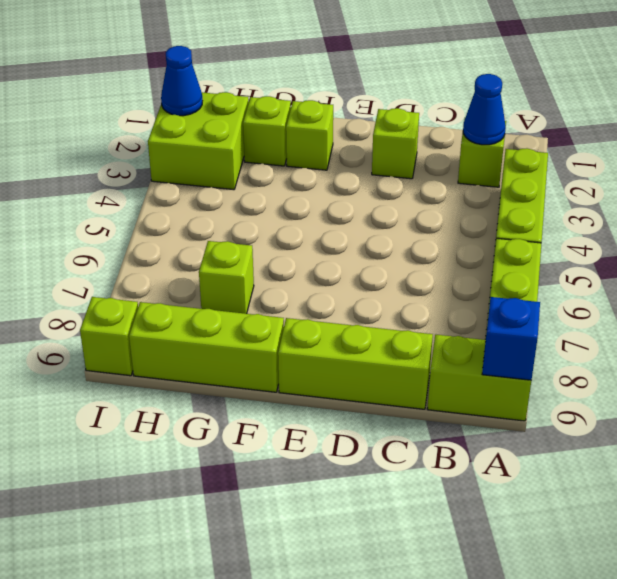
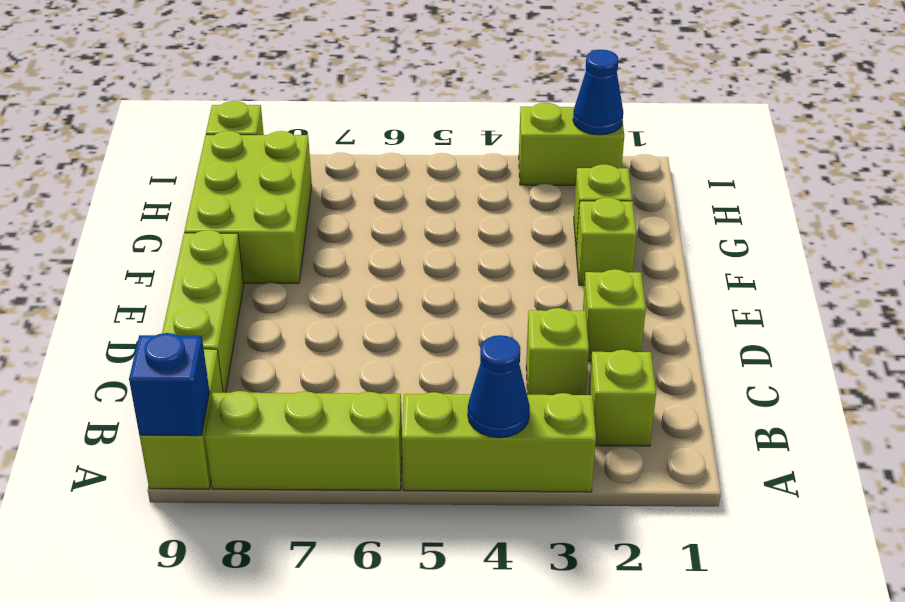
blue cone B2 level 2 -> blue cone A4 level 2
lime brick F9:H9 level 1 -> lime brick F8:H9 level 1
lime brick G7 level 1 -> lime brick C3 level 1
lime brick H2:I3 level 1 -> lime brick I2:I3 level 1

